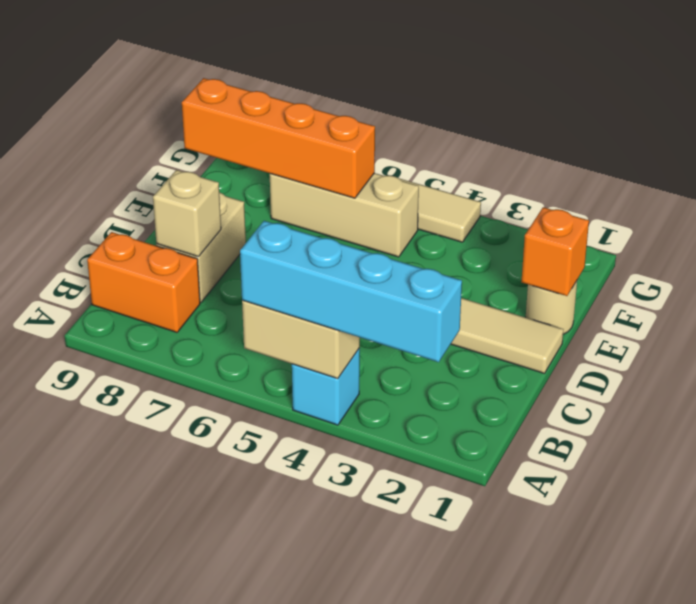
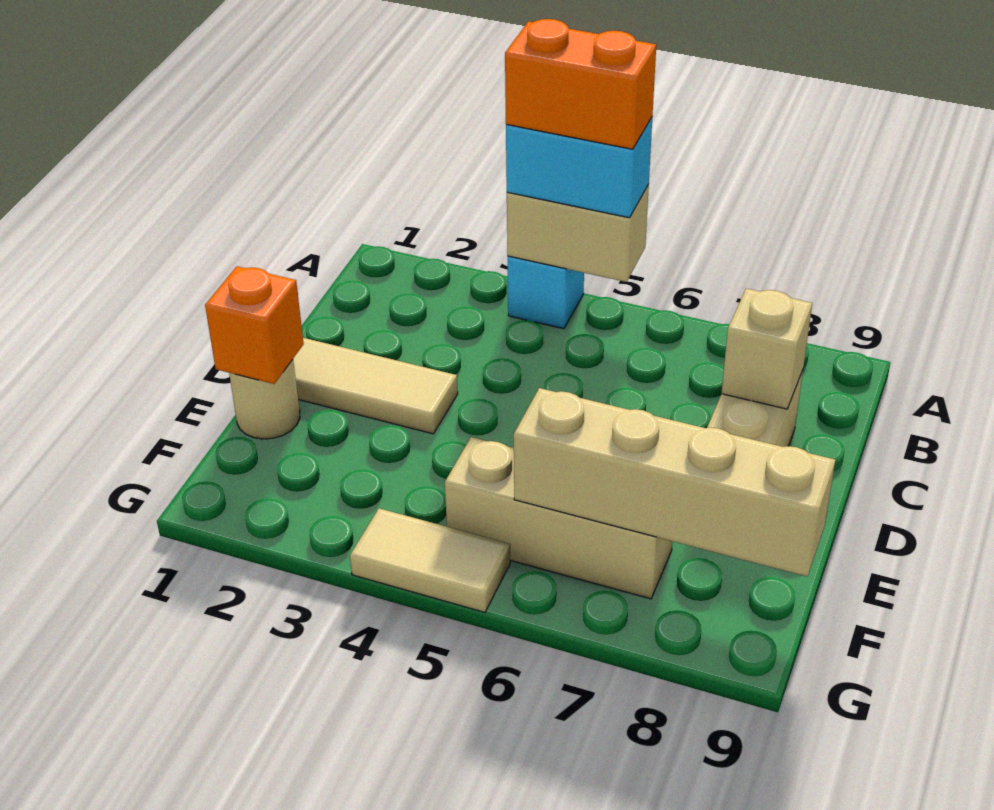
cyan brick A2:A5 level 3 -> cyan brick A4:A5 level 3
orange brick B8:B9 level 1 -> orange brick A4:A5 level 4
orange brick F6:F9 level 2 -> tan brick F6:F9 level 2

